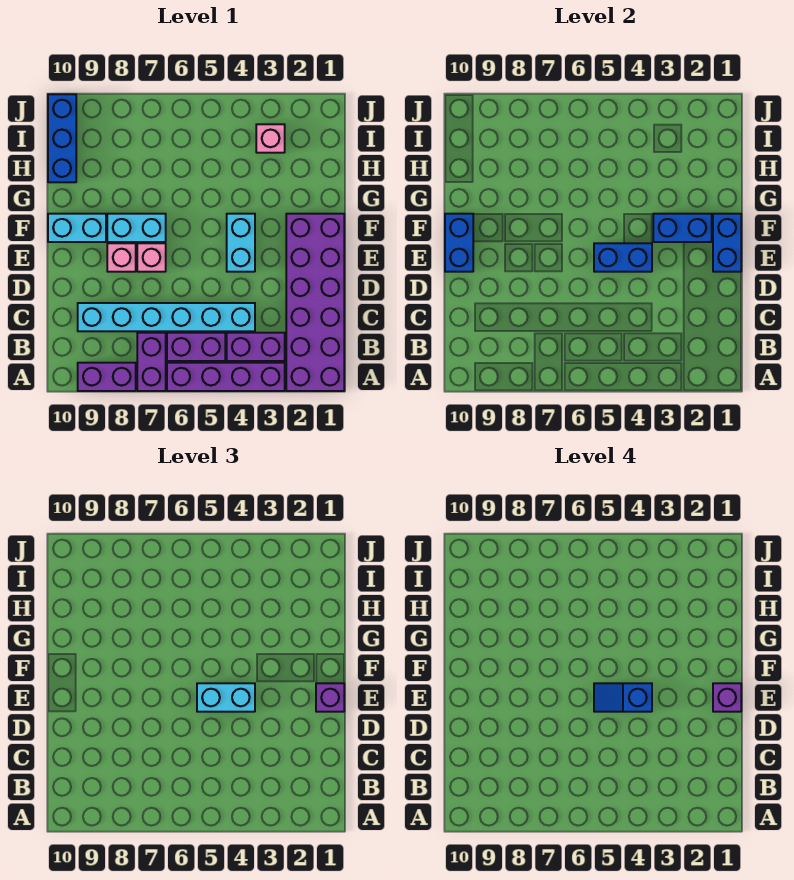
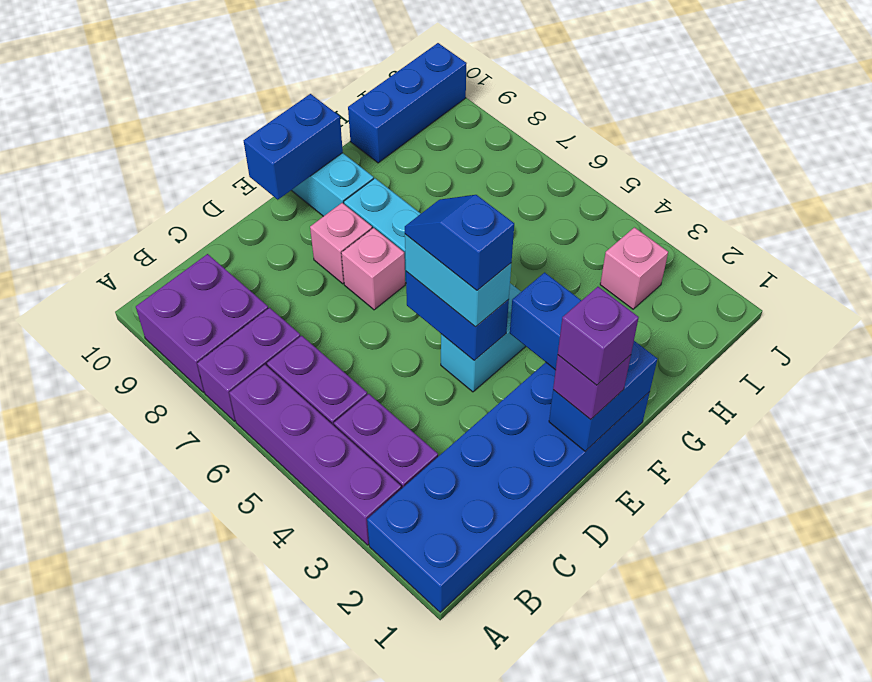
purple brick A1:F2 level 1 -> blue brick A1:F2 level 1
purple brick A8:A9 level 1 -> purple brick A8:B9 level 1
cyan brick C4:C9 level 1 -> none

